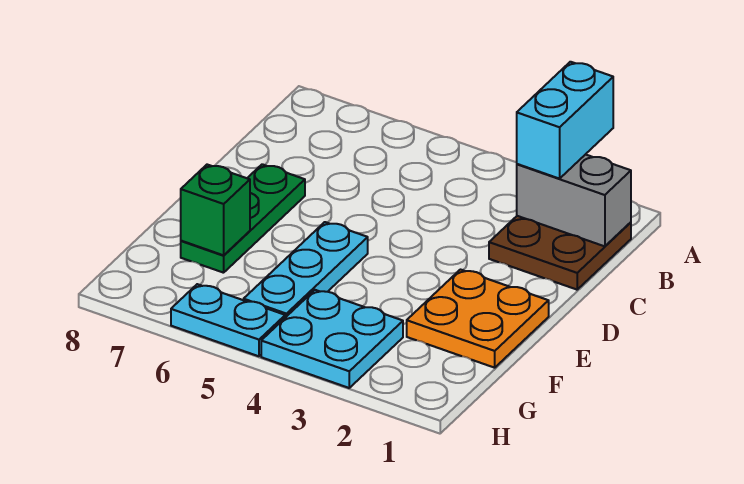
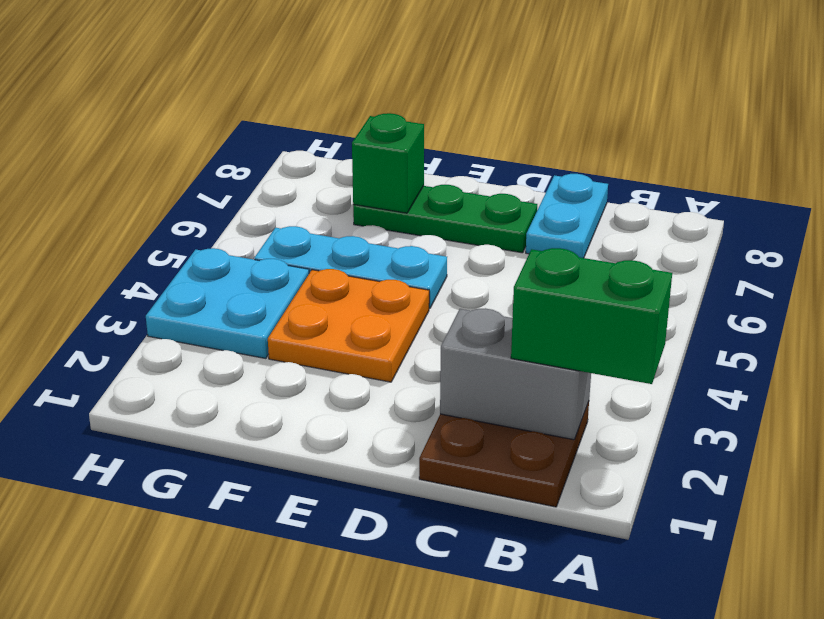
cyan brick A2:B2 level 3 -> green brick A2:B2 level 3
grey brick B1:B2 level 2 -> grey brick B2:C2 level 2
orange plate E1:F2 level 1 -> orange plate E3:F4 level 1
cyan plate H5:H6 level 1 -> cyan plate C7:C8 level 1

